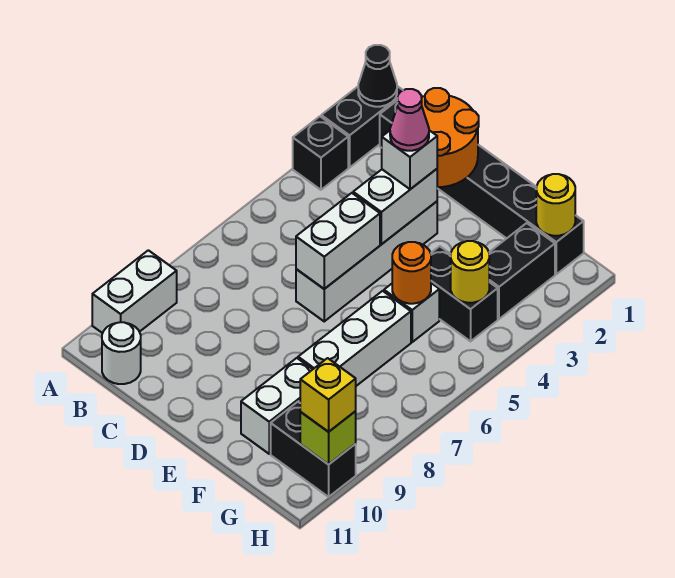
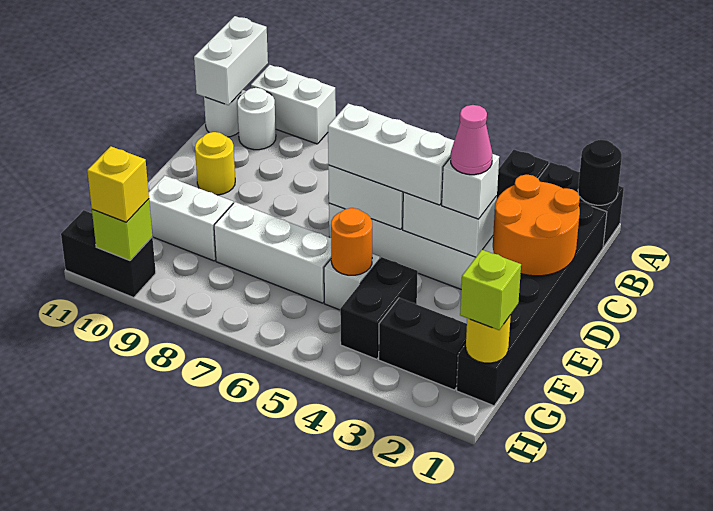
black cone A1 level 2 -> black round brick A1 level 2
none -> white brick A11:B11 level 2
none -> white round brick B10 level 1
none -> white brick D4:D6 level 3
none -> lime brick G1 level 3
yellow round brick G4 level 2 -> yellow round brick D10 level 1
black brick G10:H10 level 1 -> black brick H10:H11 level 1

